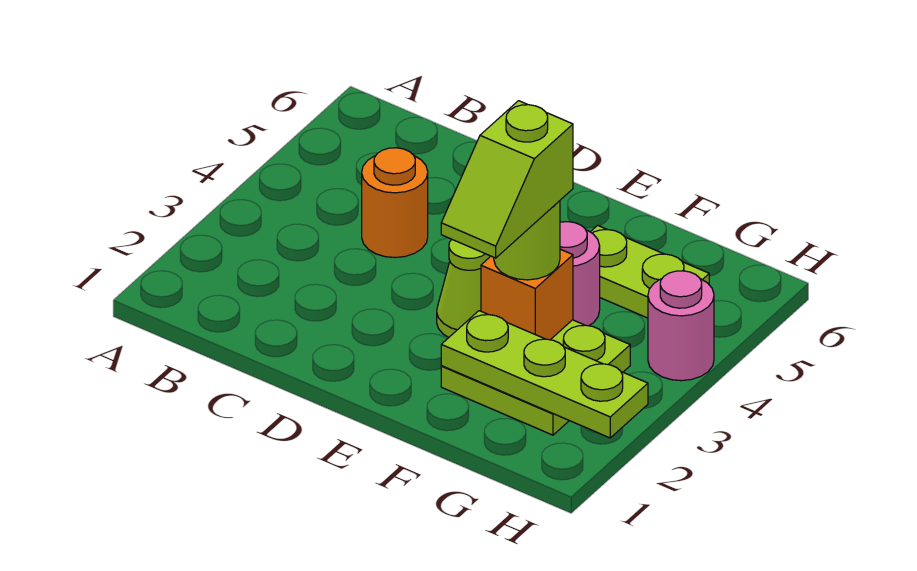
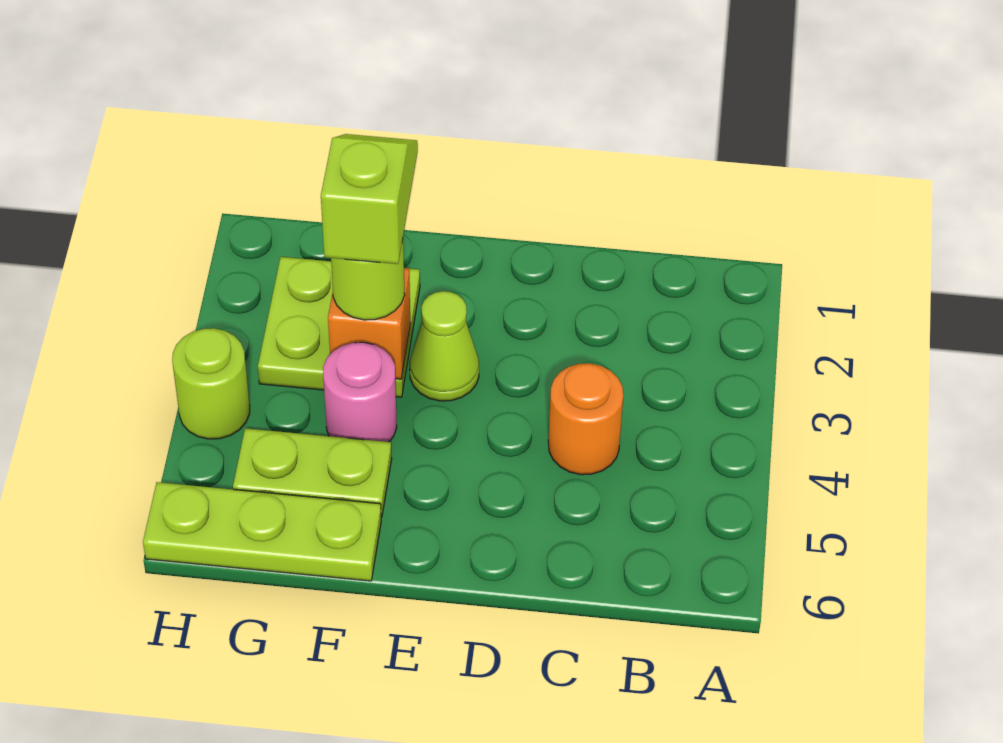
lime plate F2:H2 level 2 -> lime plate F6:H6 level 1
pink round brick H4 level 1 -> lime round brick H4 level 1

